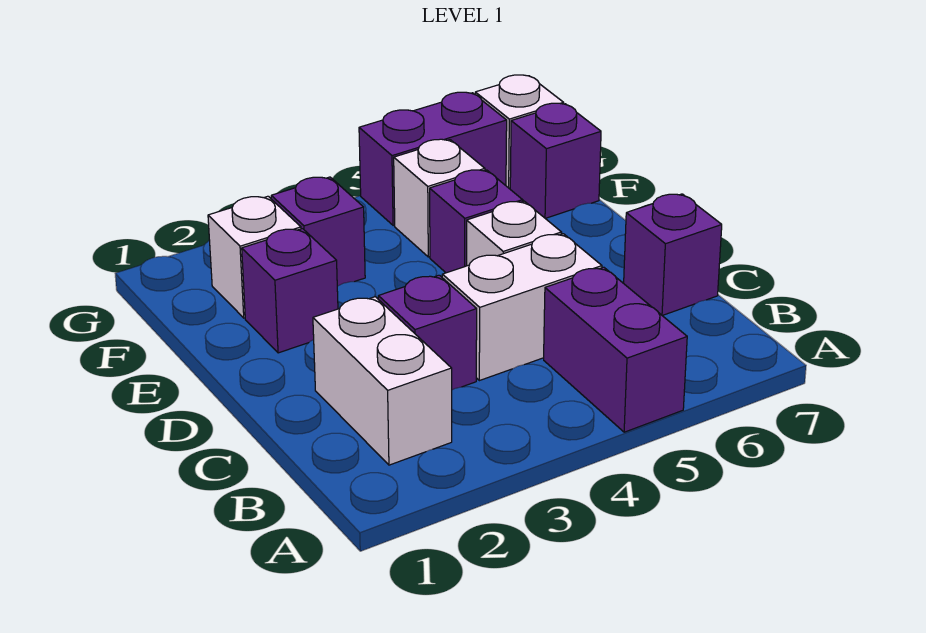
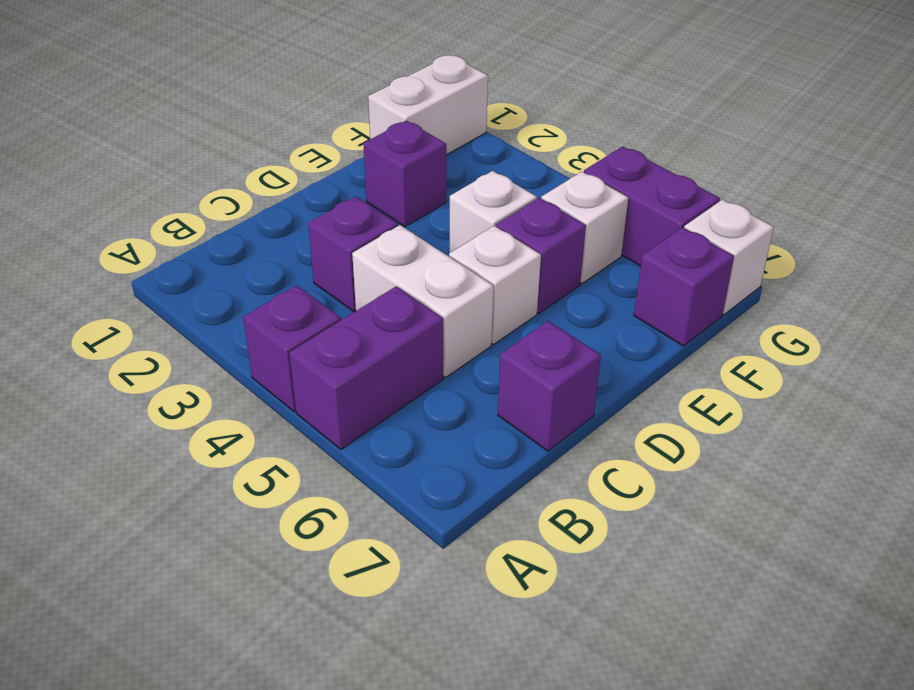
white brick B2:C2 level 1 -> white brick F1:G1 level 1
white brick F2 level 1 -> white brick E4 level 1
purple brick F3 level 1 -> purple brick A4 level 1

